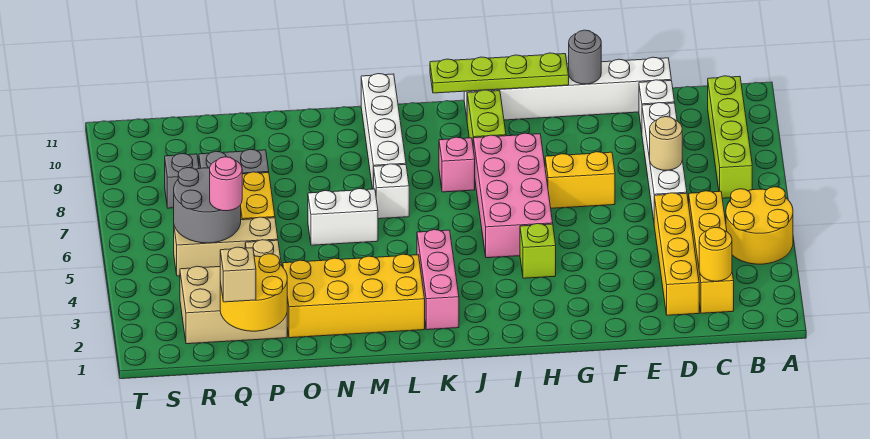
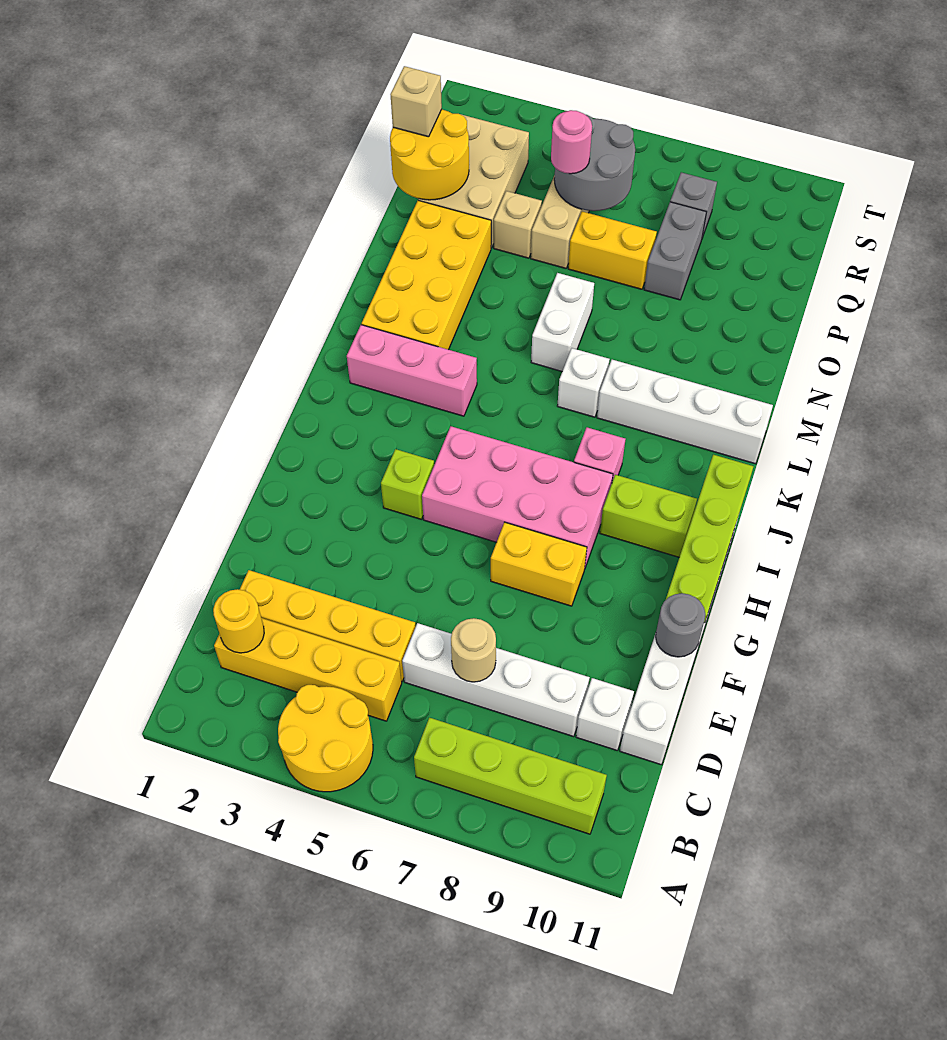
yellow brick F7:G7 level 1 -> yellow brick G7:G8 level 1

